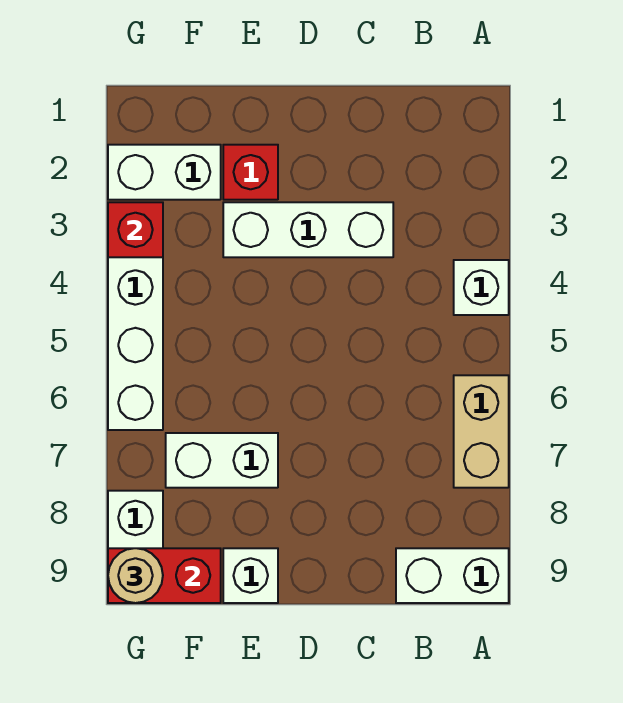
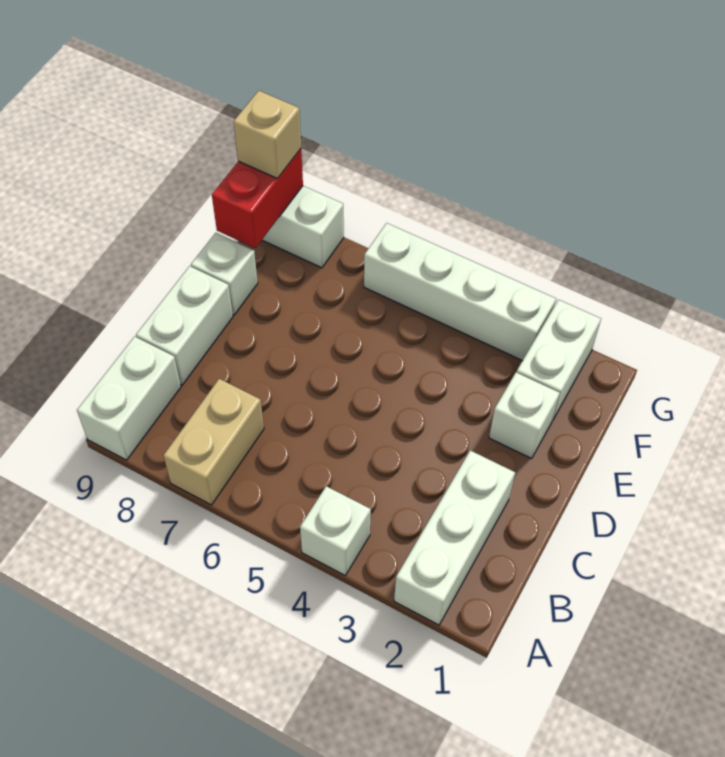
tan brick A6:A7 level 1 -> tan brick A7:B7 level 1
white brick C3:E3 level 1 -> white brick A2:C2 level 1
red brick E2 level 1 -> white brick E2 level 1
white brick E7:F7 level 1 -> white brick C9:D9 level 1
red brick G3 level 2 -> none
tan round brick G9 level 3 -> tan brick G9 level 3

